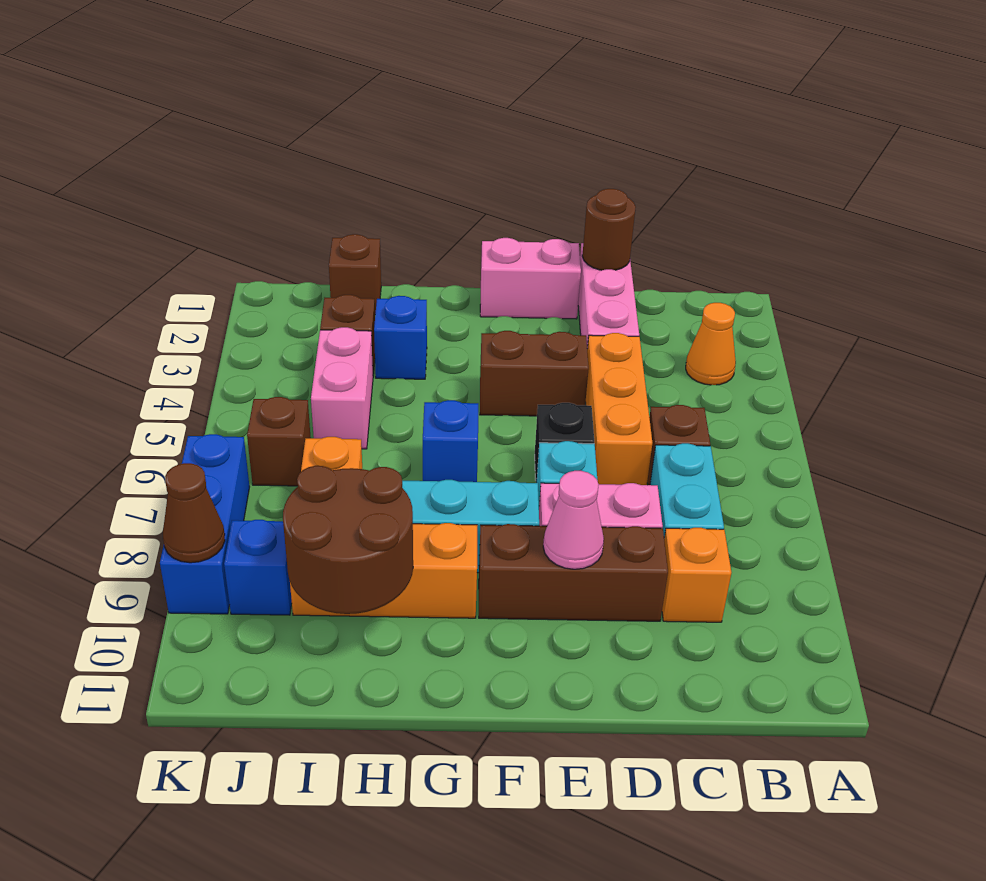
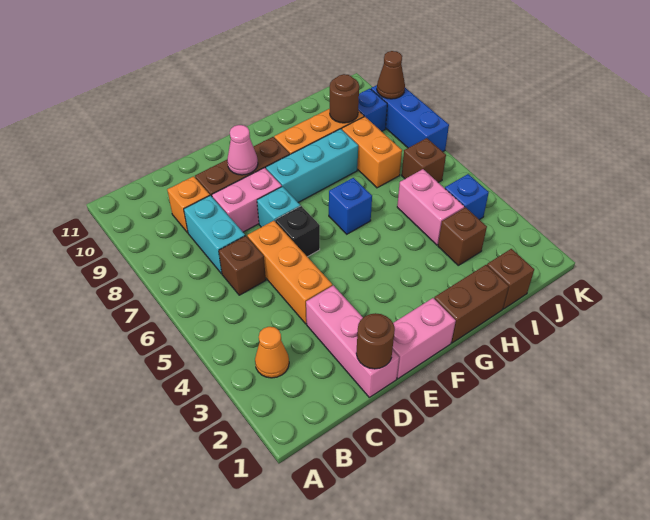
brown brick E4:F4 level 1 -> brown brick G1:H1 level 1
blue brick H3 level 1 -> blue brick J4 level 1
brown round brick H9:I10 level 2 -> brown round brick I9 level 2

